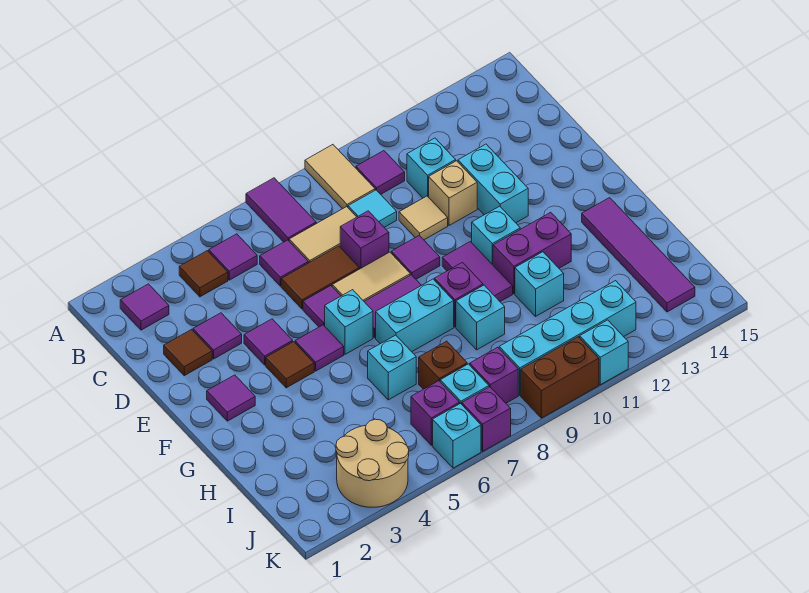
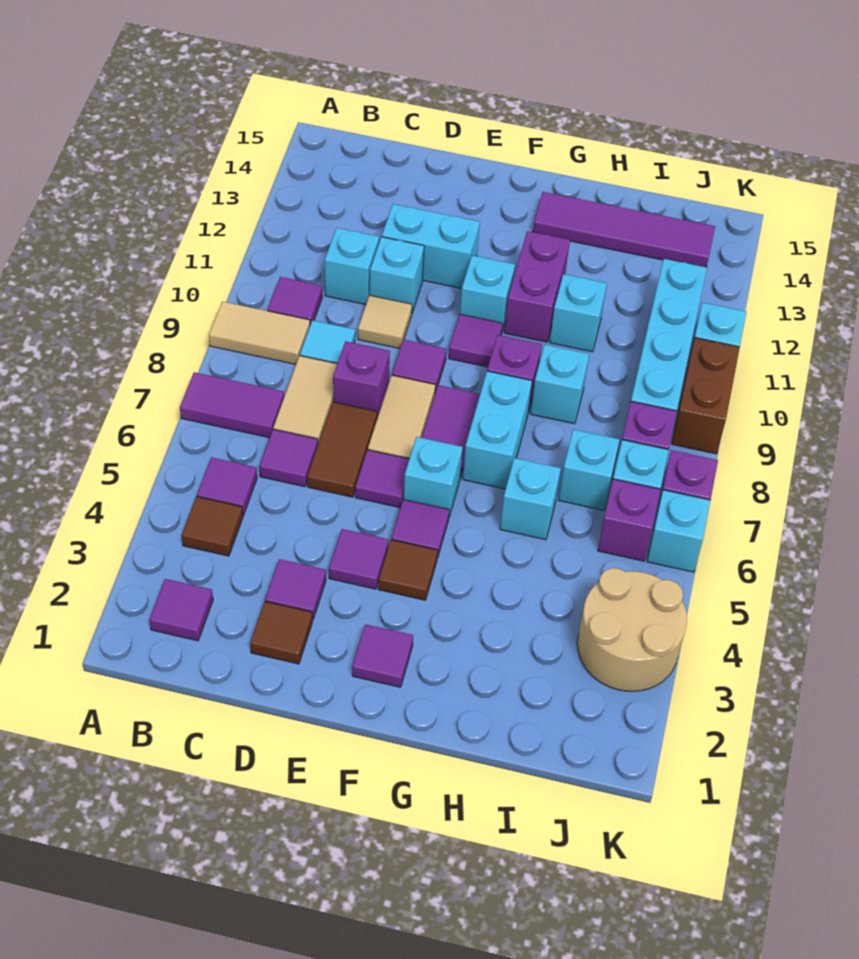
tan brick D11 level 1 -> cyan brick D11 level 1
purple tile F10:G10 level 1 -> purple tile F10 level 1
brown brick I7 level 1 -> cyan brick I7 level 1

